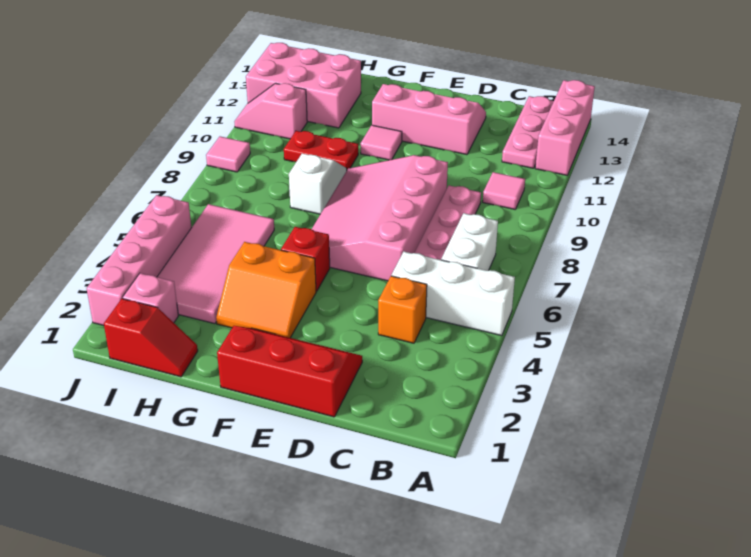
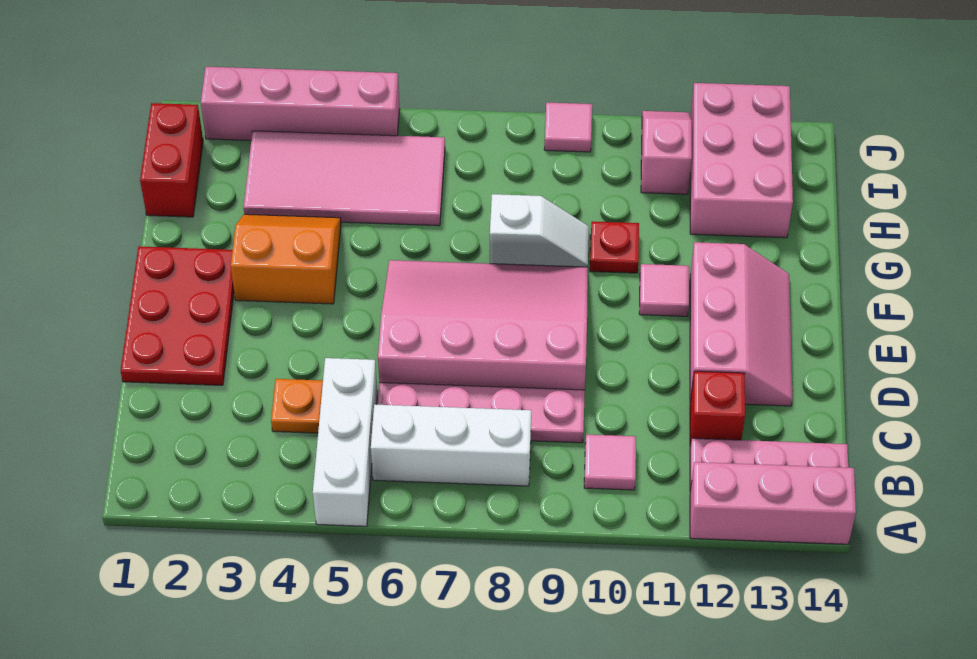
white brick B6:B7 level 1 -> white brick B6:B8 level 1
orange brick C4 level 1 -> orange plate C4 level 1
red slope D1:F2 level 1 top 1 -> red plate D1:F2 level 1
orange slope F3:G4 level 1 top 4 -> orange slope F3:G4 level 1 top F
red brick F5 level 1 -> red brick C12 level 1
red plate G10:H10 level 1 -> red plate G10 level 1
red slope H1:I1 level 1 top I -> red brick H1:I1 level 1
pink brick I2 level 1 -> none

